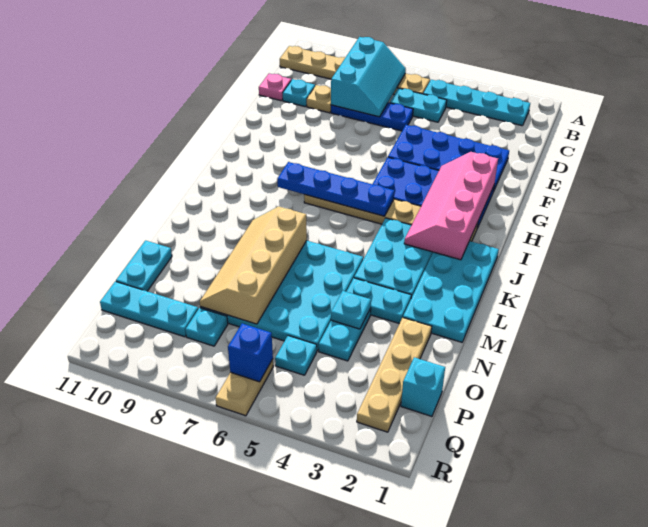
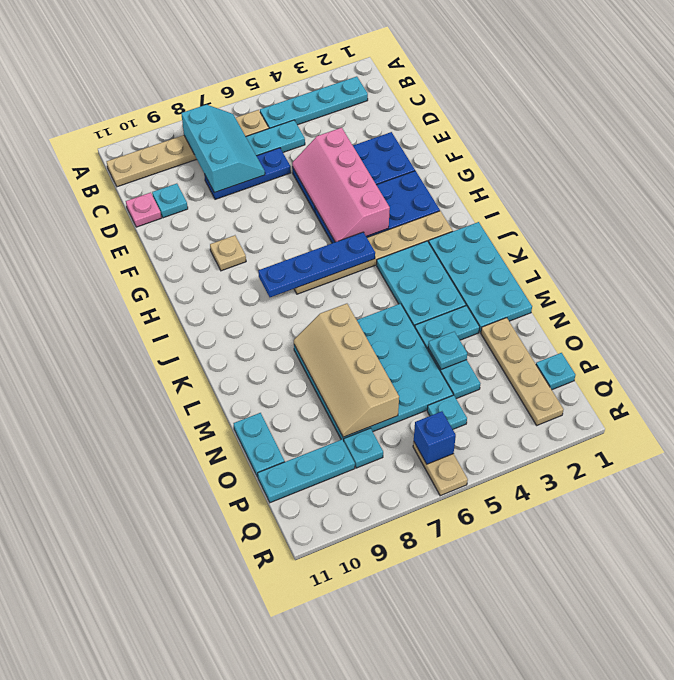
tan plate D9 level 1 -> tan plate G9 level 1
pink slope G2:J3 level 2 top 2 -> pink slope E4:H5 level 2 top 4
cyan brick P1 level 1 -> cyan plate P1 level 1

